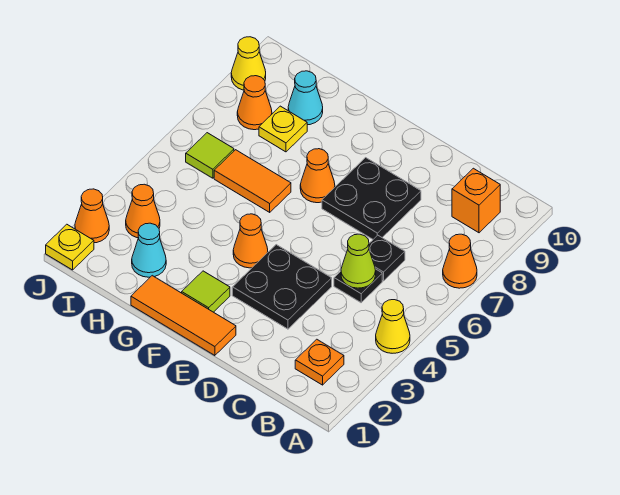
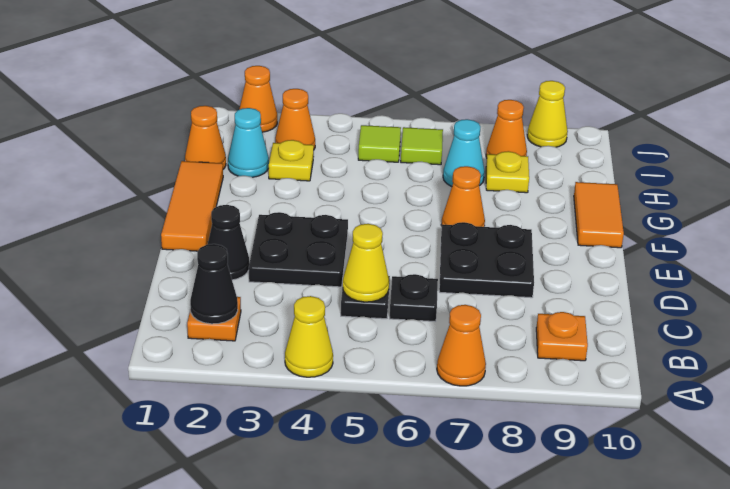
none -> black cone B2 level 2
orange brick B9 level 1 -> orange plate B9 level 1
lime cone C5 level 2 -> yellow cone C5 level 2
none -> black cone D2 level 1
lime tile F2 level 1 -> lime tile I5 level 1
orange cone F4 level 1 -> orange cone H1 level 1
orange tile G6:H6 level 1 -> orange tile F10:G10 level 1
cyan cone H9 level 1 -> cyan cone H7 level 1
yellow plate J1 level 1 -> yellow plate H3 level 1

